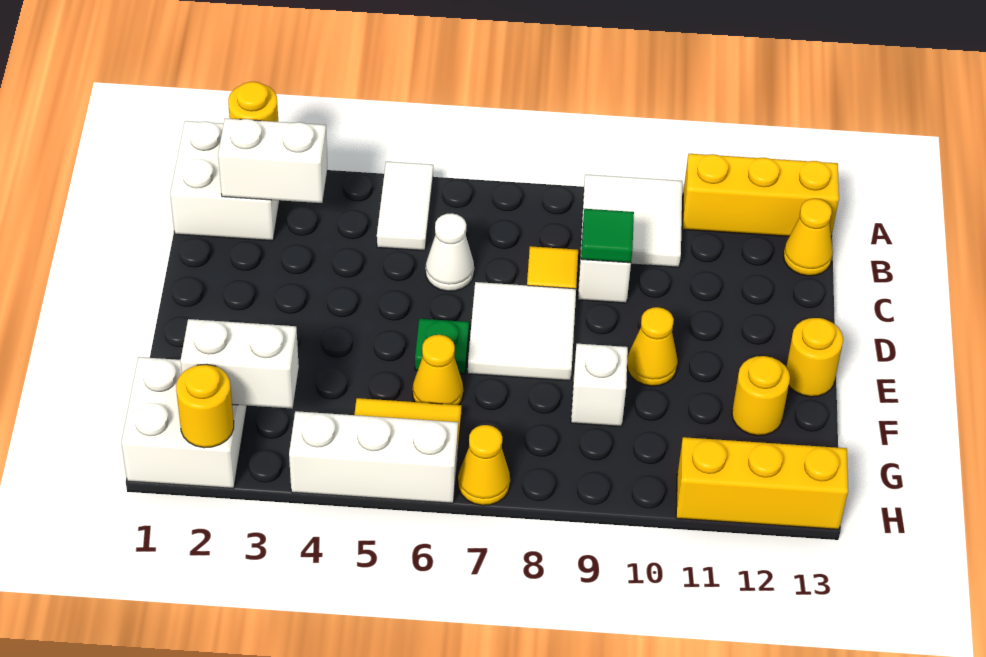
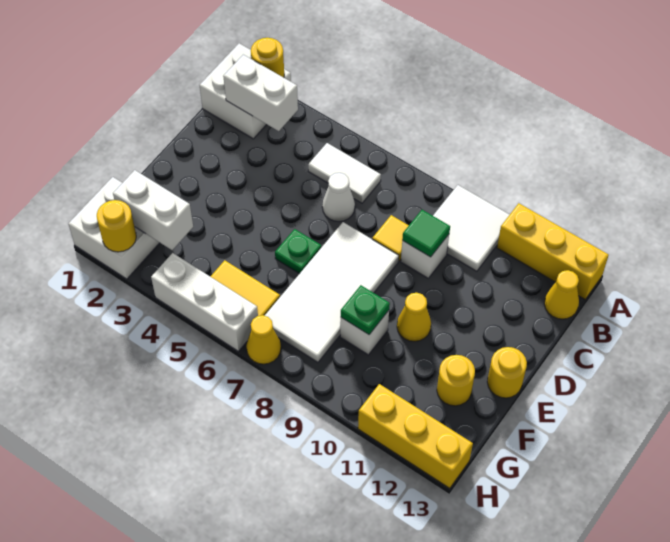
white tile A5:B5 level 1 -> white tile B5:B6 level 1
white tile D7:E8 level 1 -> white tile D7:G8 level 1
yellow cone F6 level 1 -> none
none -> green plate F9 level 2

